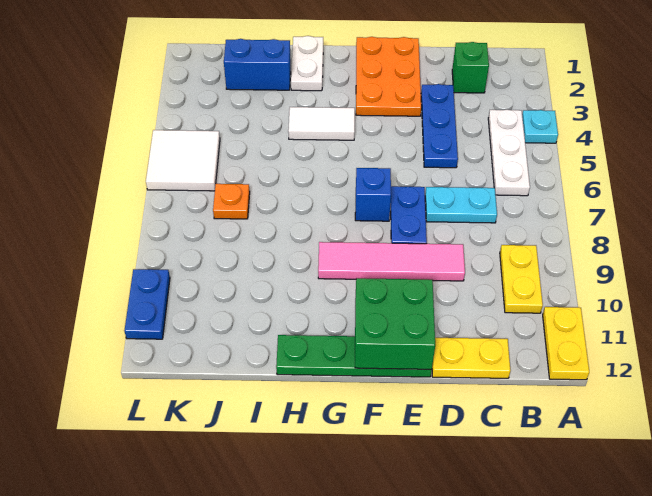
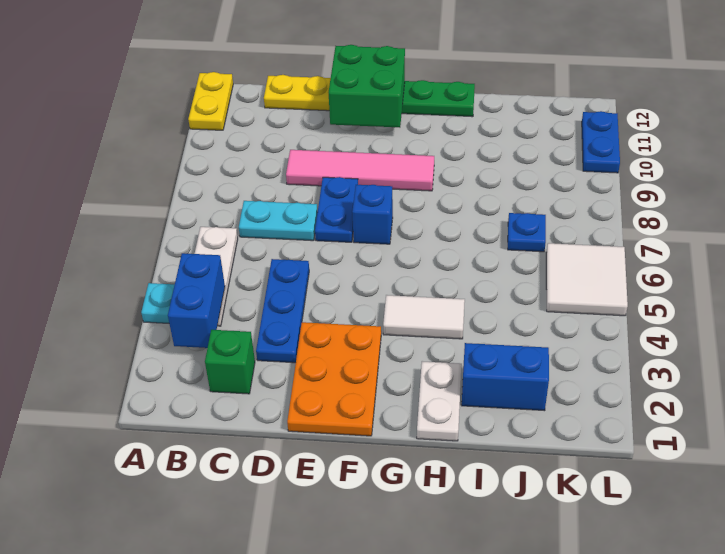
none -> blue brick B3:B4 level 2
yellow plate B9:B10 level 1 -> none
orange plate J7 level 1 -> blue plate J7 level 1

